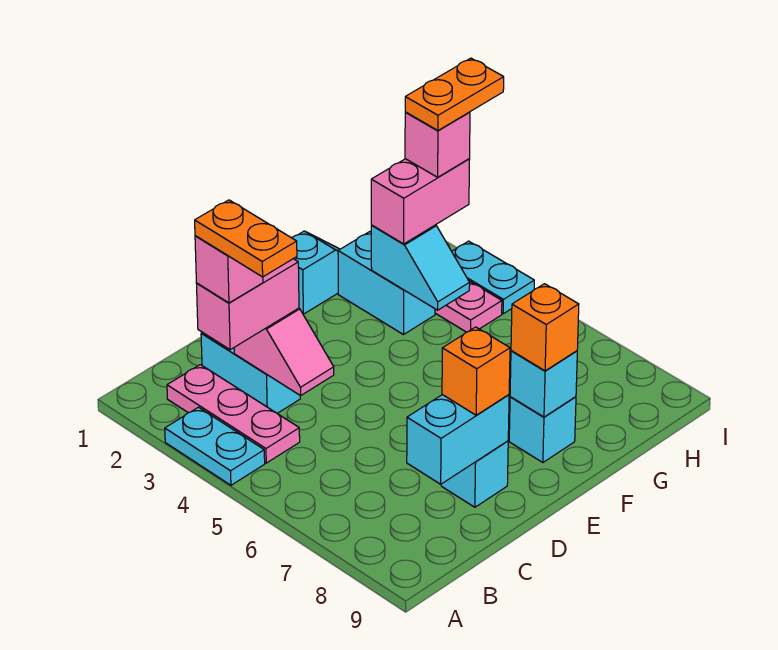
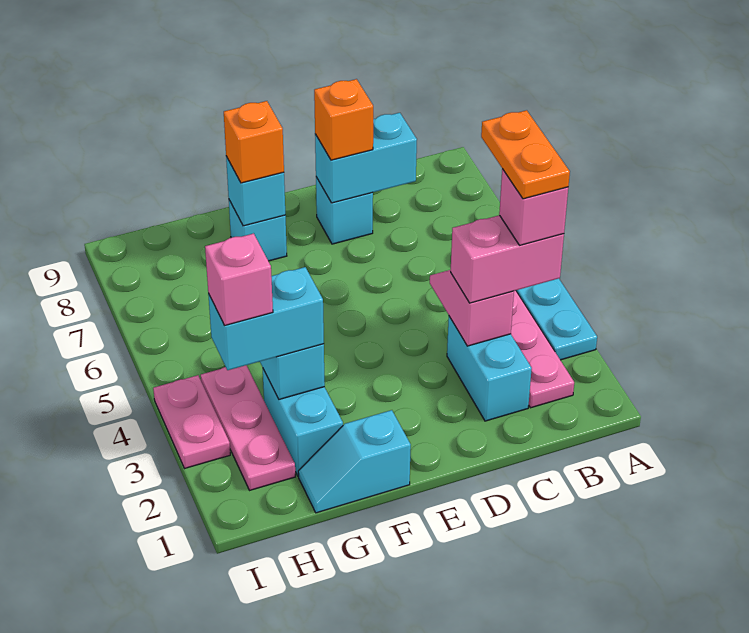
pink brick G3:H3 level 3 -> cyan brick G3:H3 level 3
orange plate H3:I3 level 5 -> none
cyan plate I3:I4 level 1 -> pink plate I3:I4 level 1

